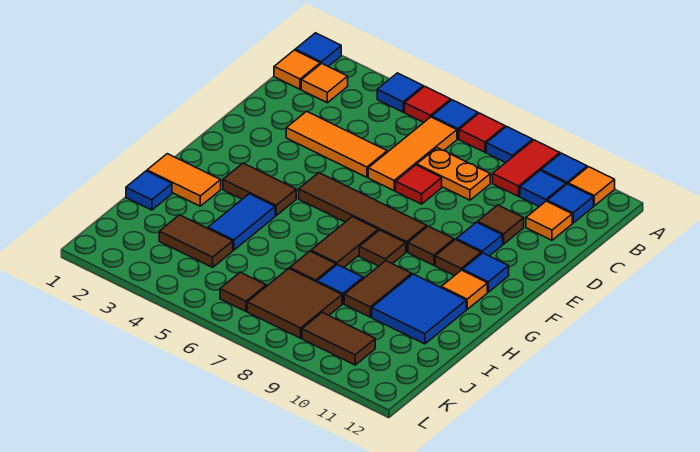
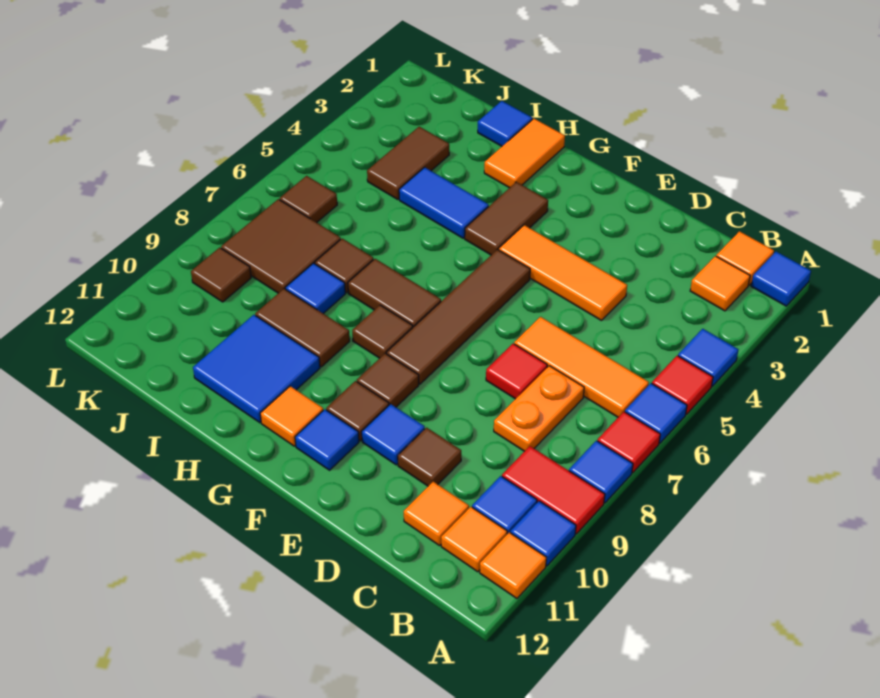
blue tile B11 level 1 -> orange tile B11 level 1
orange tile D3:D5 level 1 -> orange tile D4:F4 level 1
brown tile K9:K10 level 1 -> brown tile K9 level 1

